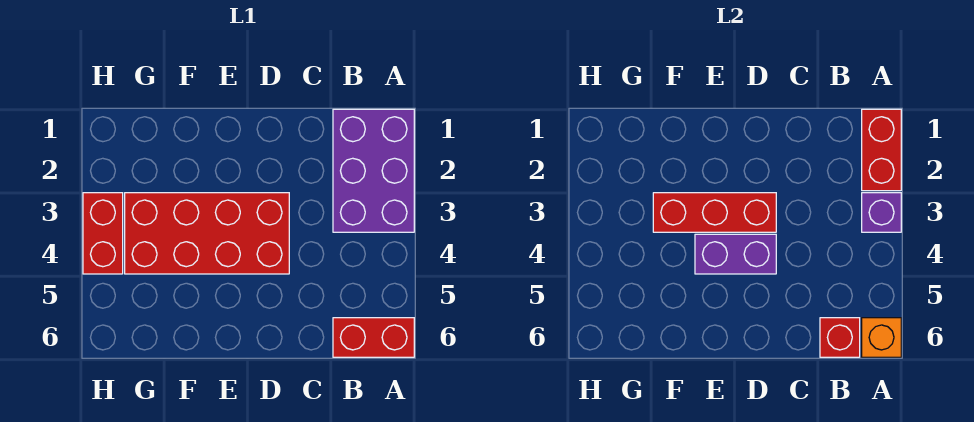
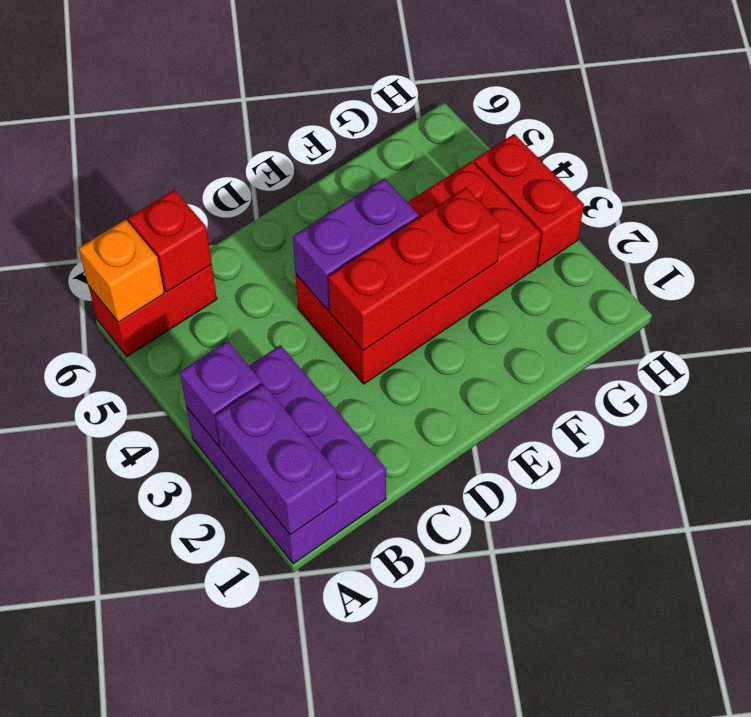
red brick A1:A2 level 2 -> purple brick A1:A2 level 2

